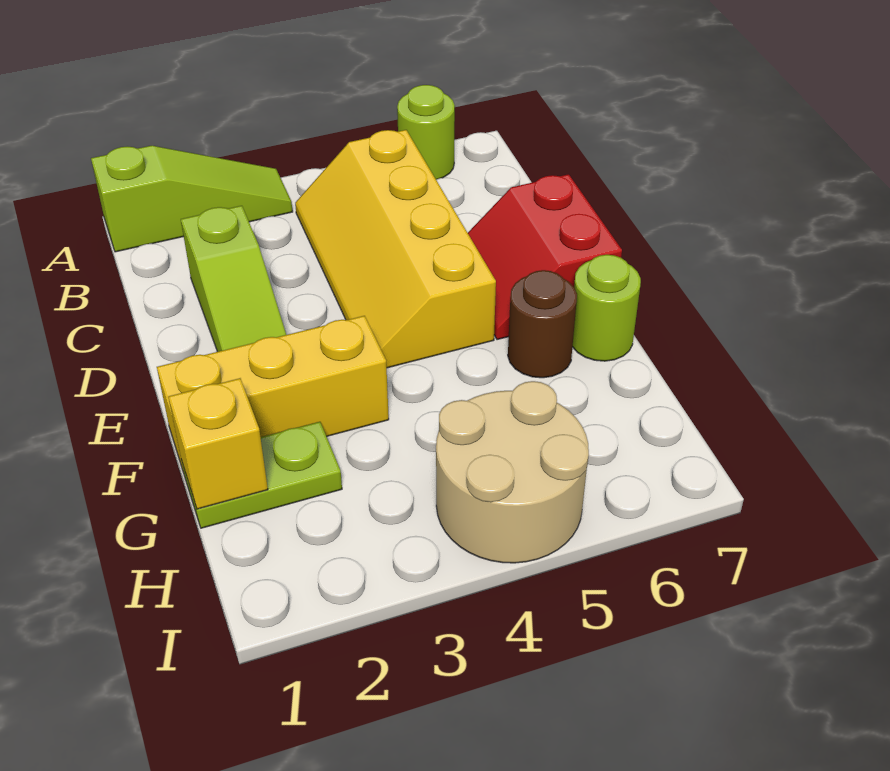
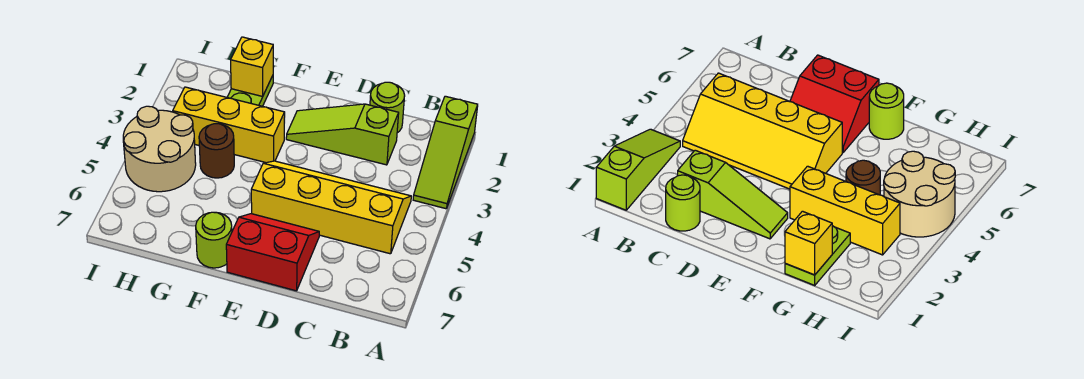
lime round brick A6 level 1 -> lime round brick C1 level 1
yellow brick F1:F3 level 1 -> yellow brick F3:H3 level 1
brown round brick F6 level 1 -> brown round brick G4 level 1

